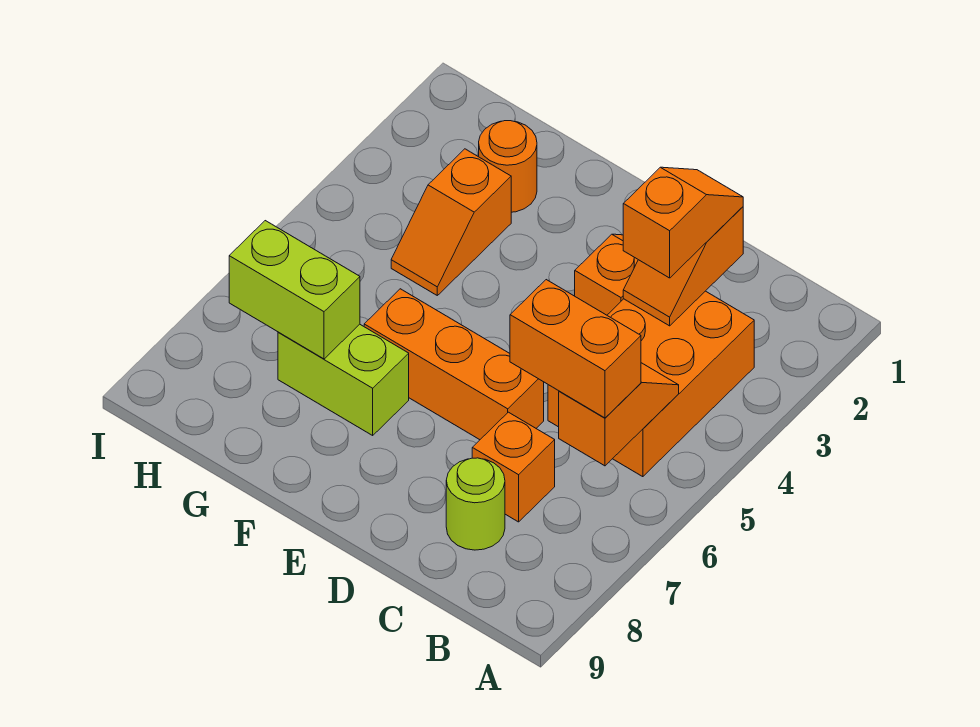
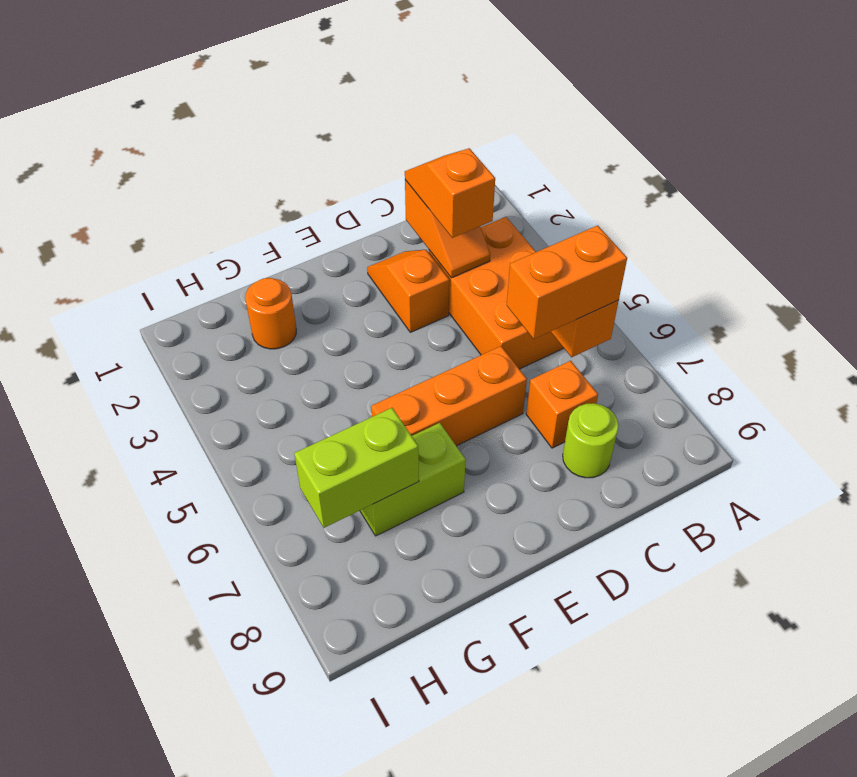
orange slope G3:G4 level 1 top 3 -> none

